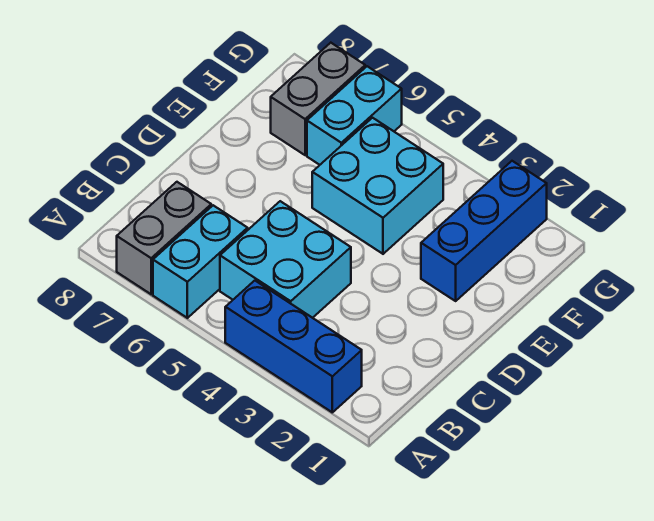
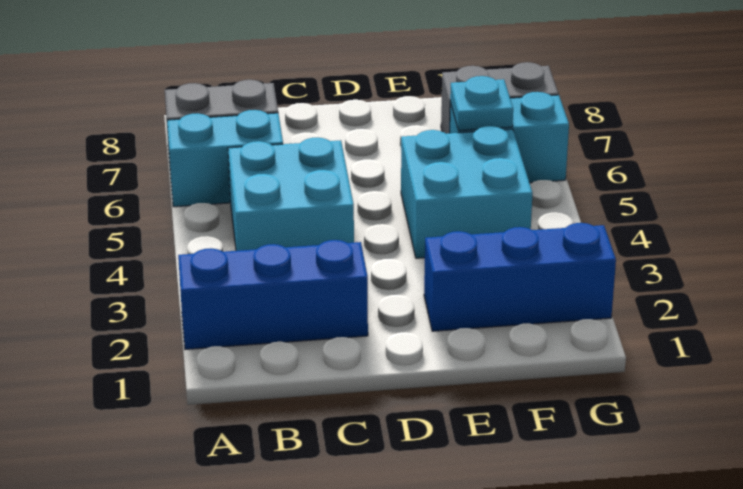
blue brick A2:A4 level 1 -> blue brick A2:C2 level 1
none -> cyan plate F6 level 2

